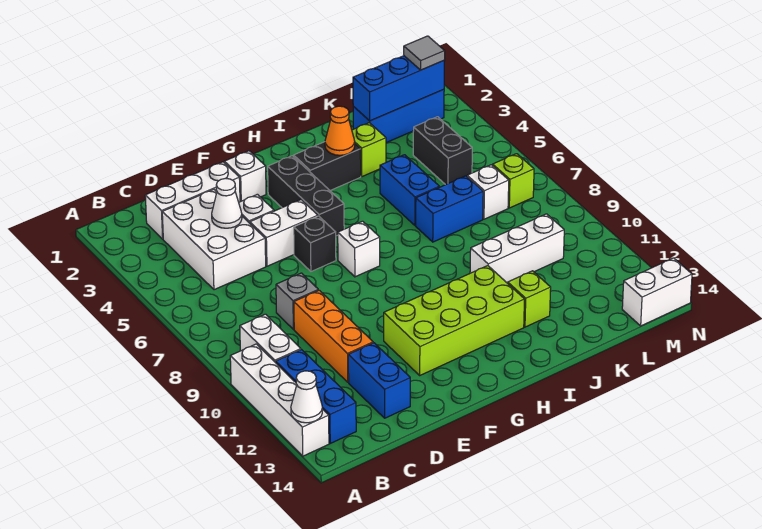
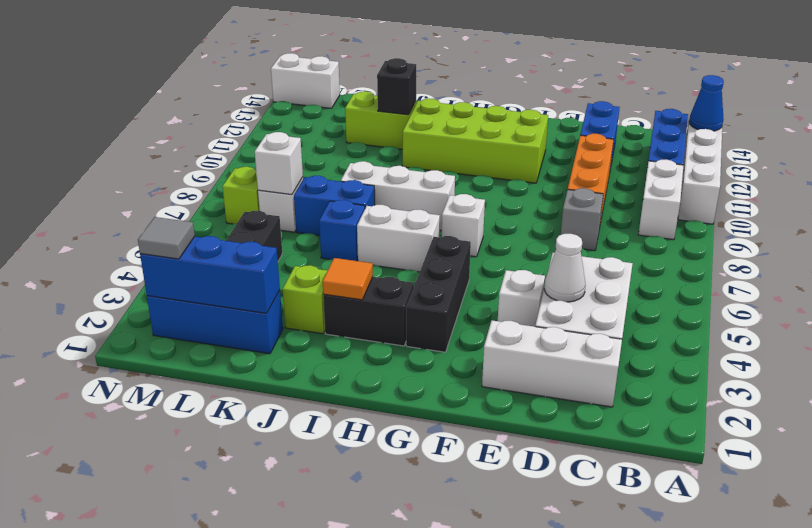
white cone A13 level 2 -> blue cone A13 level 2
white brick E5:F5 level 1 -> white brick H6:I6 level 1
white brick F2 level 1 -> white brick L7 level 2
black brick F6 level 1 -> black brick J12 level 2
orange cone I3 level 2 -> orange tile I3 level 2
blue brick J5:J6 level 1 -> blue brick J6 level 1
white brick J10:L10 level 1 -> white brick H8:J8 level 1
lime brick J12 level 1 -> lime brick J12:K12 level 1

